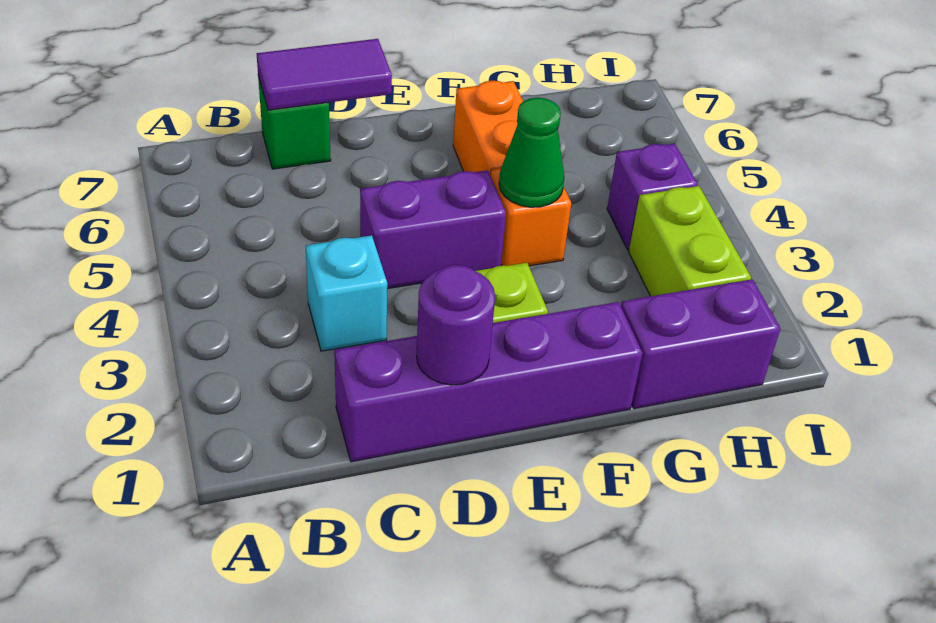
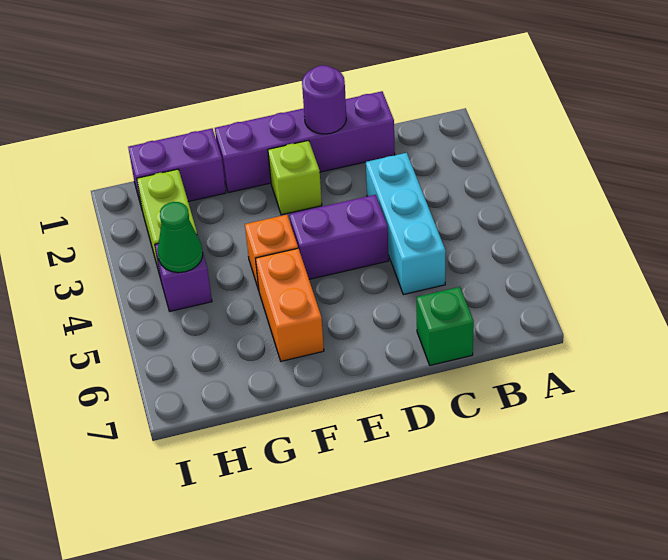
cyan brick C3 level 1 -> cyan brick C3:C5 level 1
purple tile C7:D7 level 2 -> none
green cone F4 level 2 -> green cone H4 level 2

